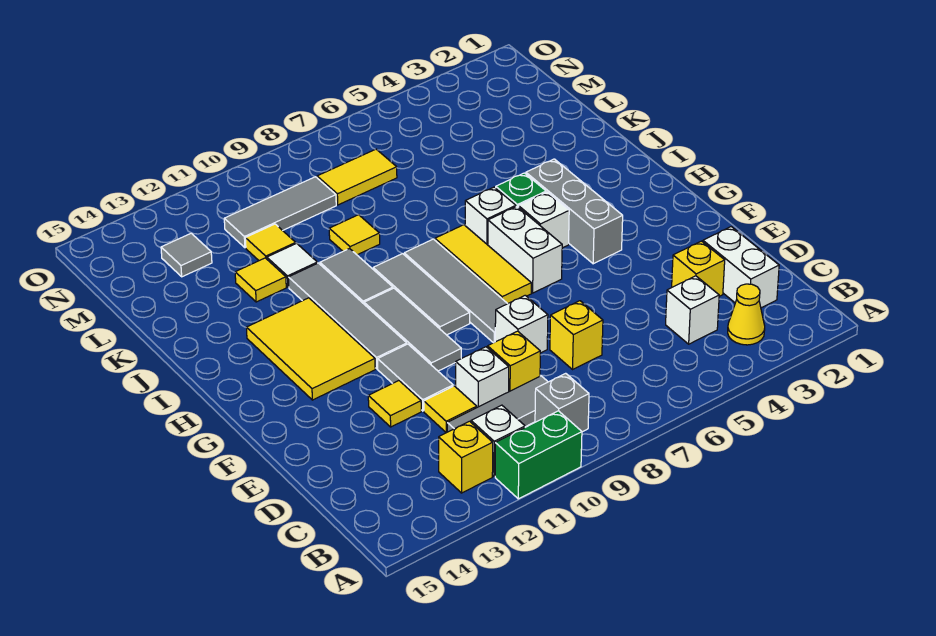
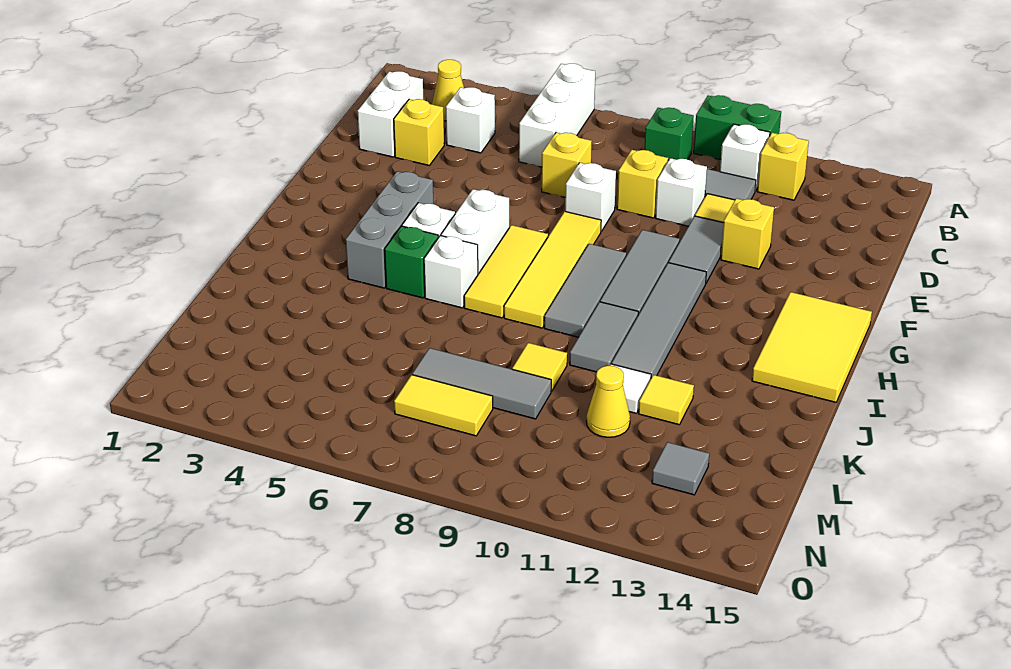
none -> white brick A6:C6 level 1
grey brick B9 level 1 -> green brick B9 level 1
yellow tile E12 level 1 -> yellow brick E12 level 1
grey tile F8:I8 level 1 -> yellow tile F8:I8 level 1
yellow tile G12:I13 level 1 -> yellow tile G14:I15 level 1
yellow tile L11 level 1 -> yellow cone L11 level 1
grey tile M9:M11 level 1 -> grey tile L7:L9 level 1

